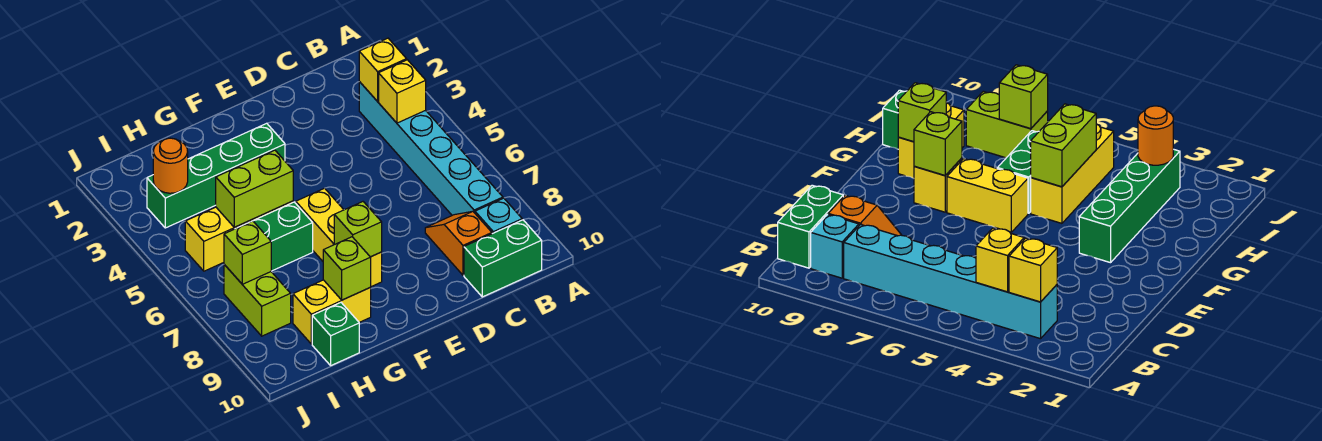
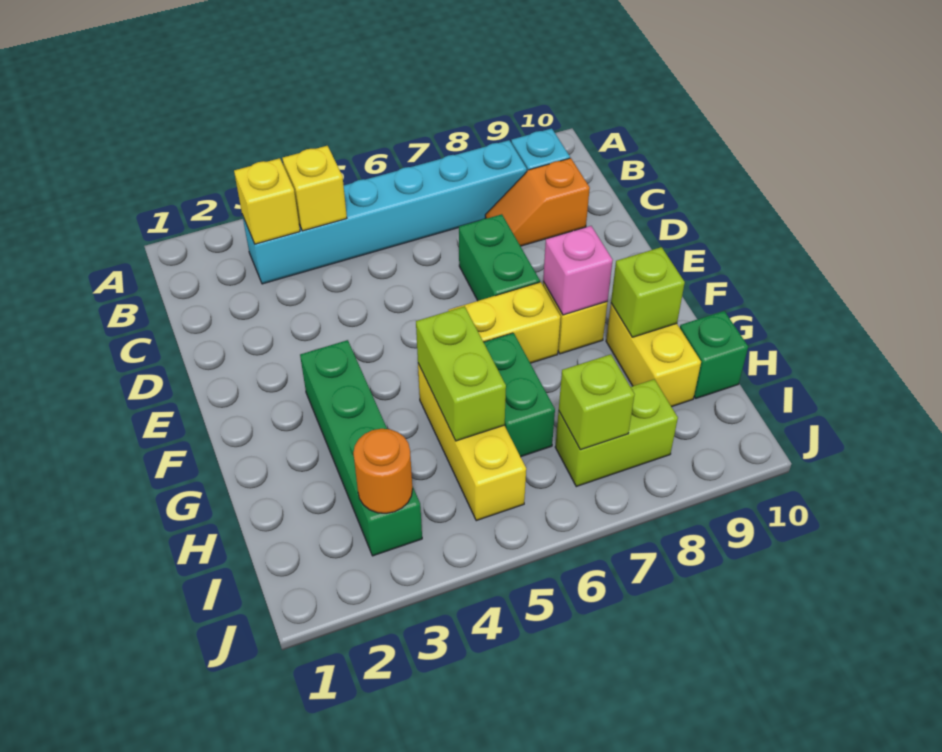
green brick B10:C10 level 1 -> green brick D7:E7 level 1
lime brick F8 level 2 -> pink brick F8 level 2

